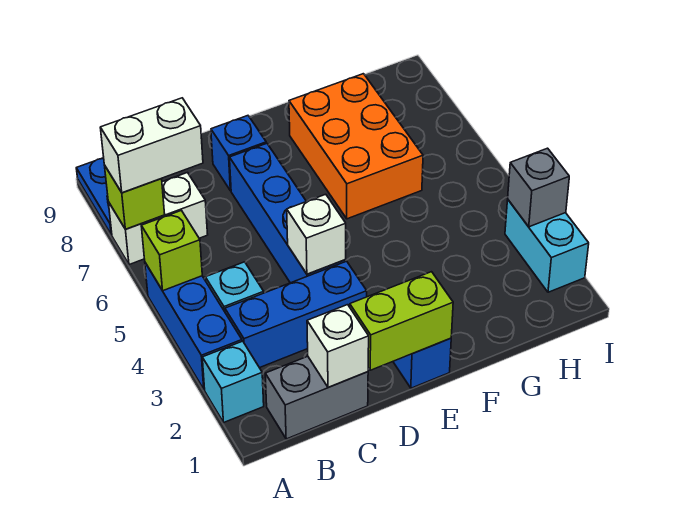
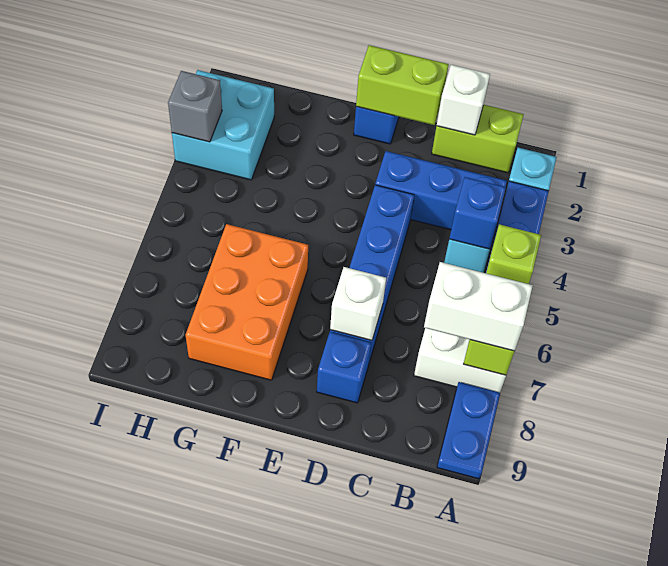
grey brick B1:C1 level 1 -> lime brick B1:C1 level 1
none -> blue brick B4 level 2
white brick D4 level 2 -> white brick D7 level 2
cyan brick I2:I3 level 1 -> cyan brick H2:I3 level 1

